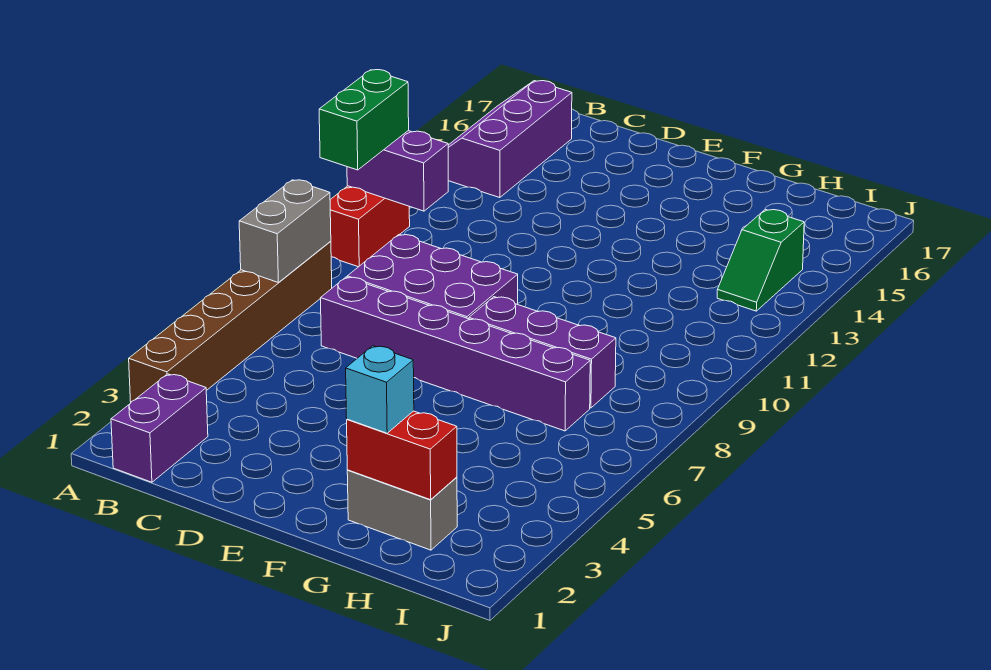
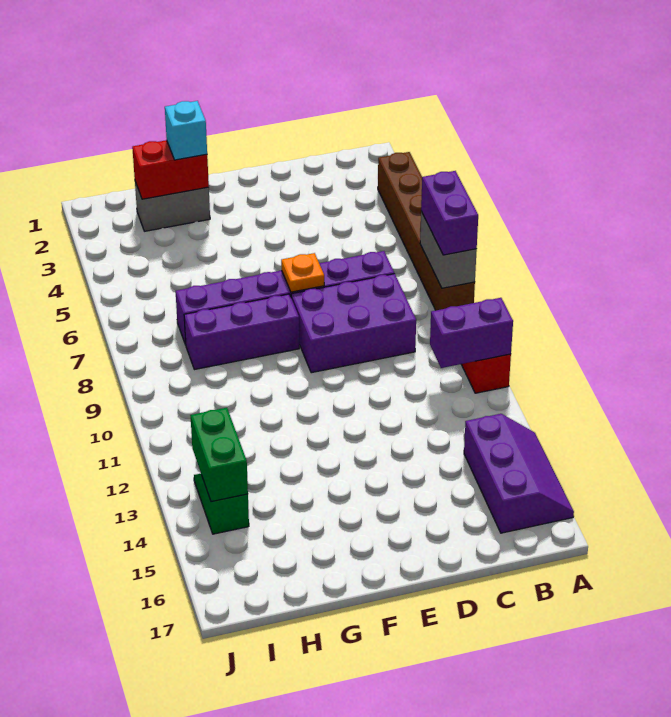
green brick A10:A11 level 3 -> green brick I13:I14 level 2
purple brick B1:B2 level 1 -> purple brick A7:A8 level 3
none -> orange plate E7 level 2

